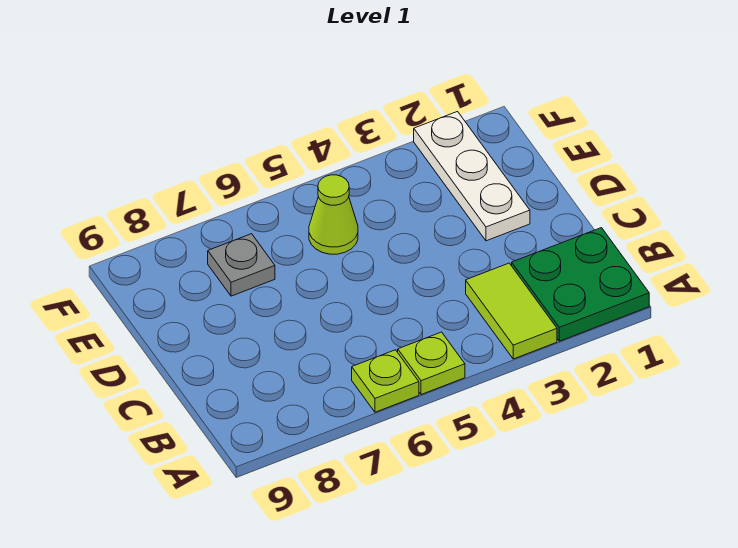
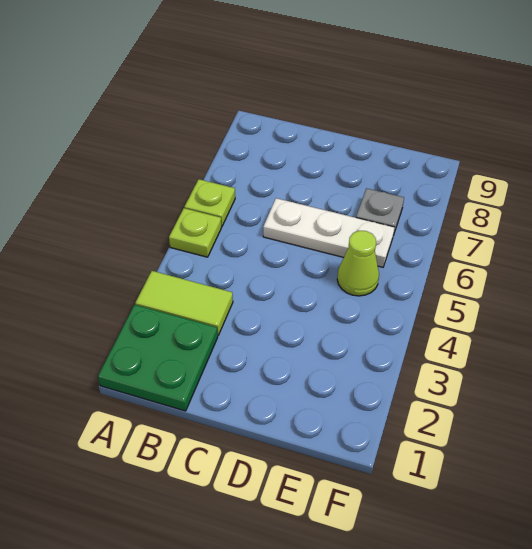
white plate D2:F2 level 1 -> white plate C6:E6 level 1

